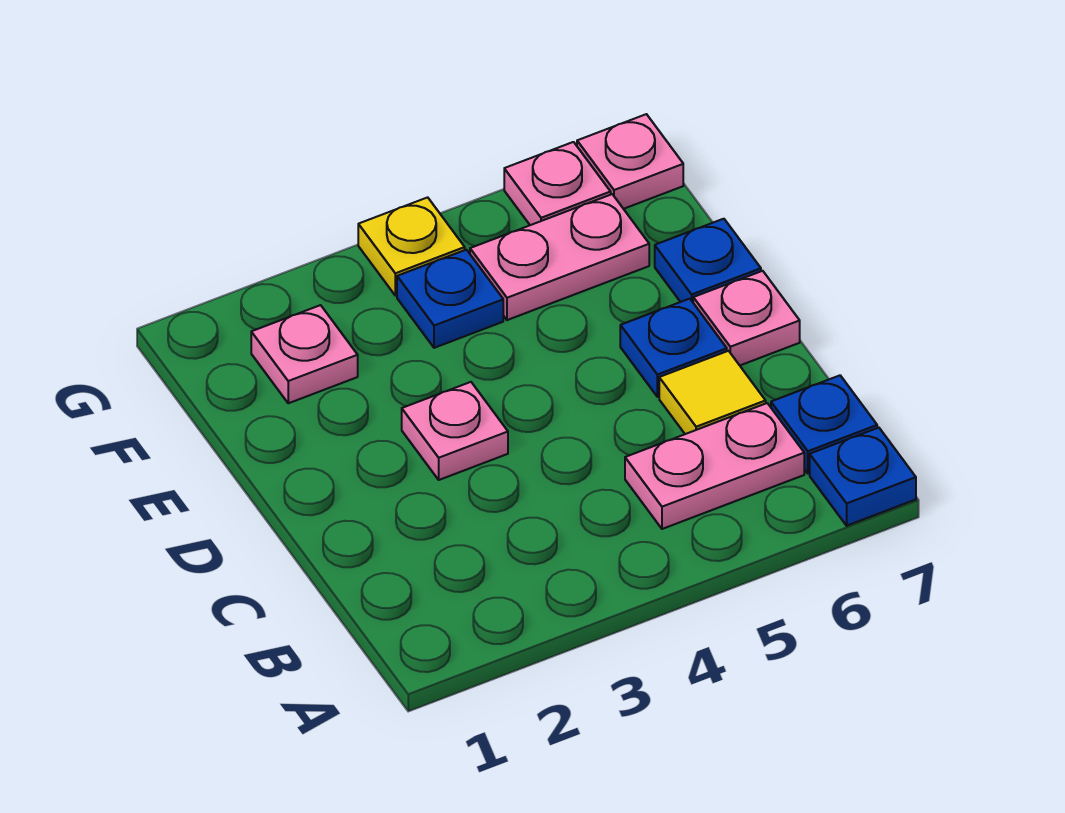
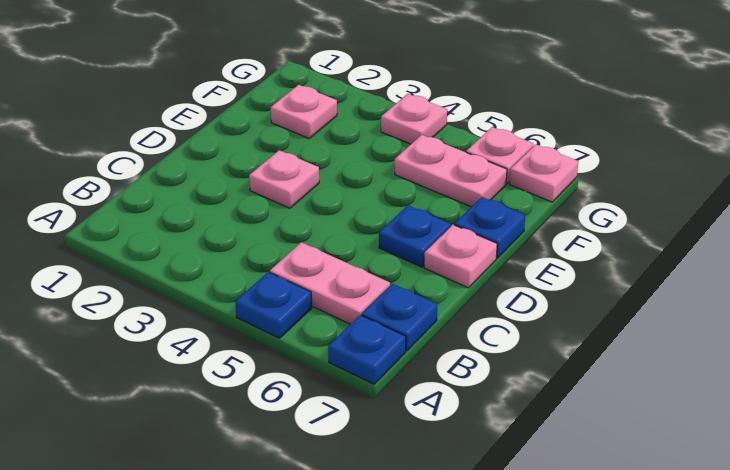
yellow tile C6 level 1 -> none
blue plate F4 level 1 -> blue plate A5 level 1
yellow plate G4 level 1 -> pink plate G4 level 1

